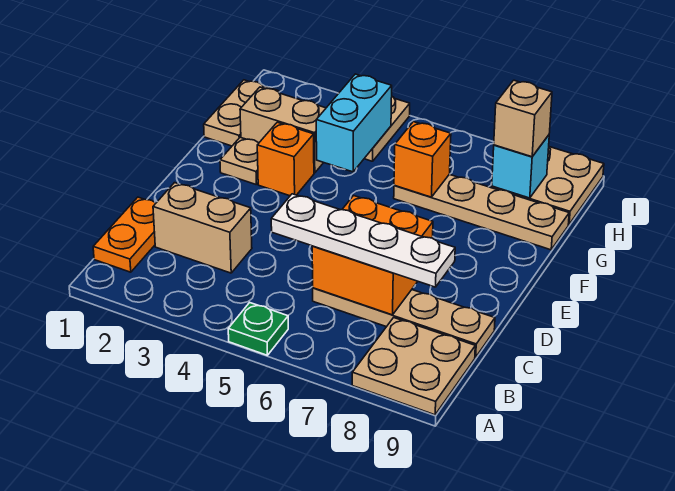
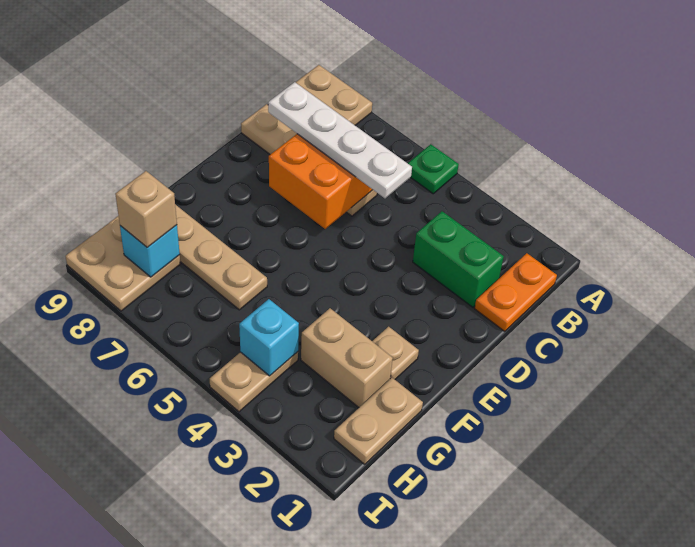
tan brick C2:C3 level 1 -> green brick C2:C3 level 1
orange brick F3 level 1 -> none
cyan brick G4:H4 level 2 -> cyan brick H4 level 2
orange brick G6 level 2 -> none

